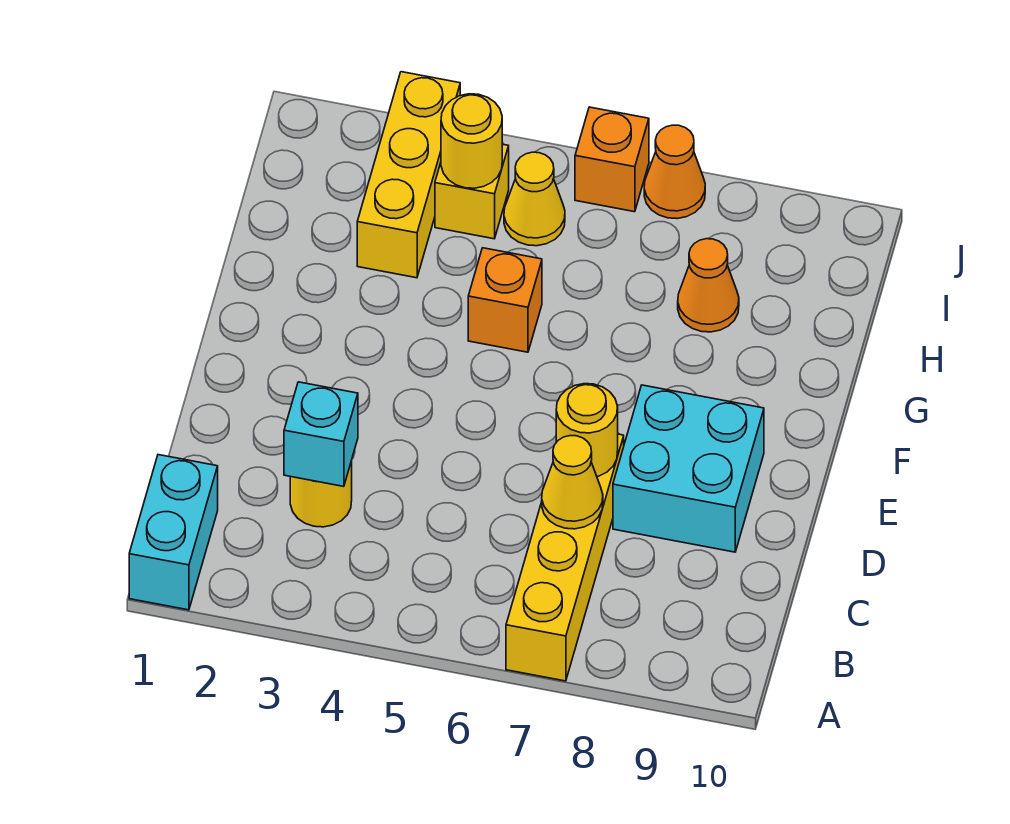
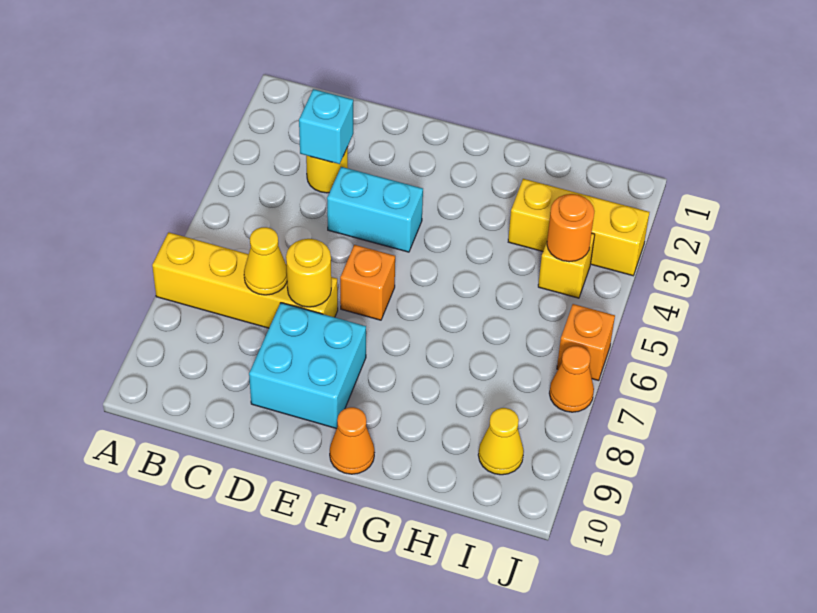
cyan brick A1:B1 level 1 -> cyan brick D4:E4 level 1
orange brick G5 level 1 -> orange brick E6 level 1
orange cone H8 level 1 -> orange cone F10 level 1
yellow round brick I4 level 2 -> orange round brick I4 level 2
yellow cone I5 level 1 -> yellow cone I9 level 1

